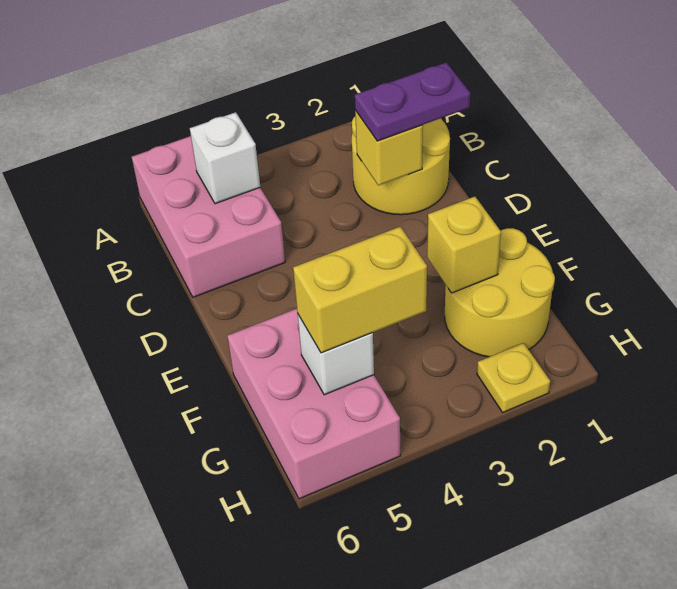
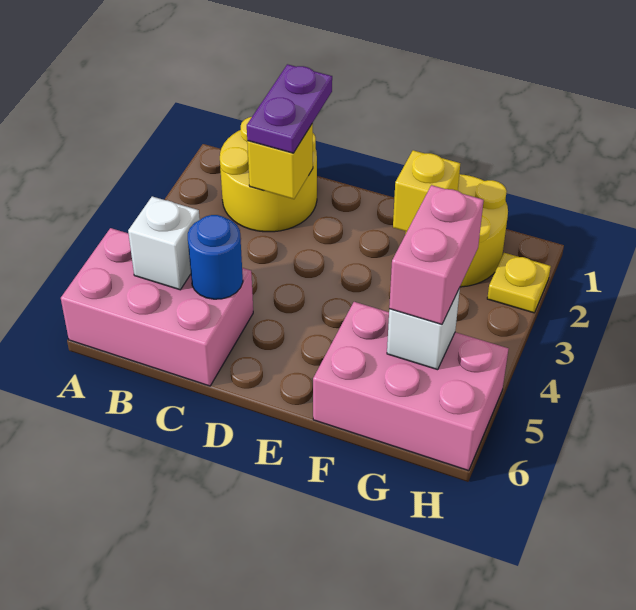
none -> blue round brick C5 level 2
yellow brick G4:G5 level 3 -> pink brick G4:G5 level 3

